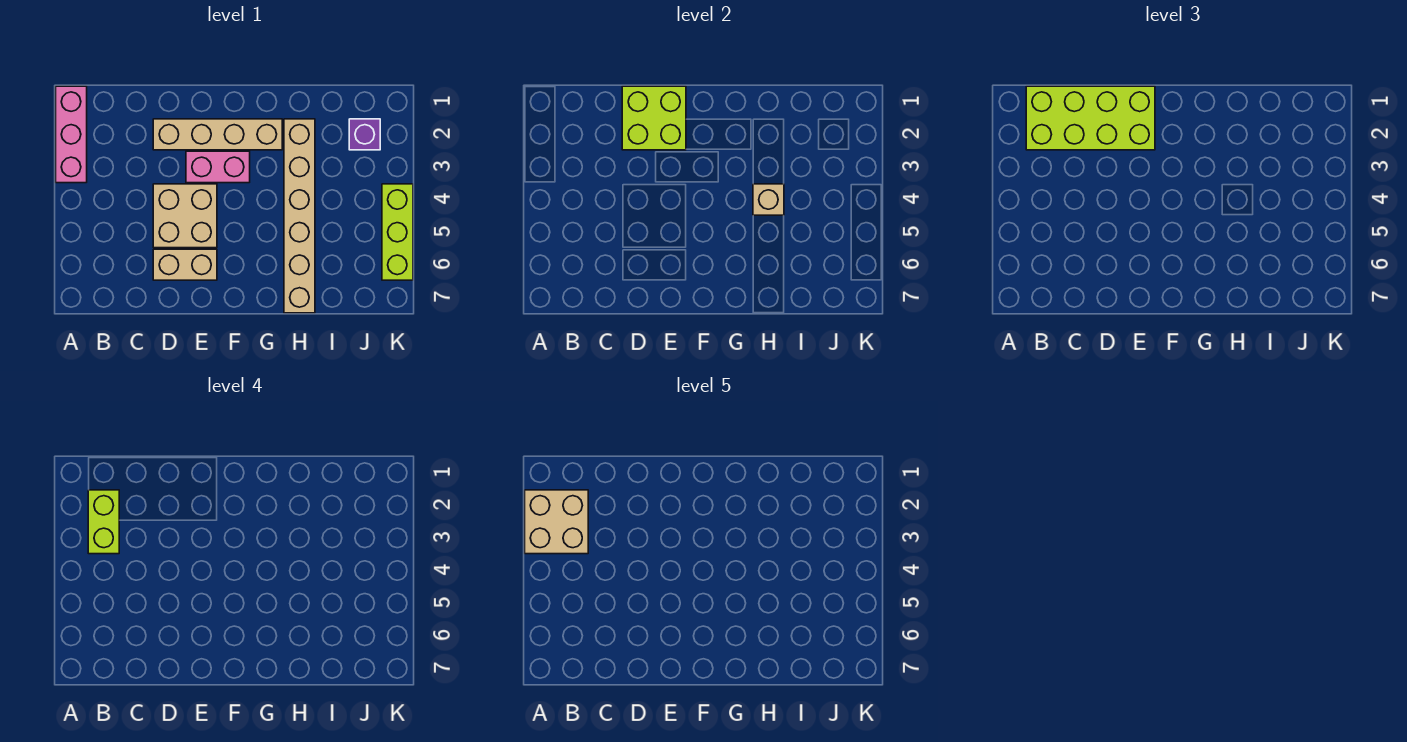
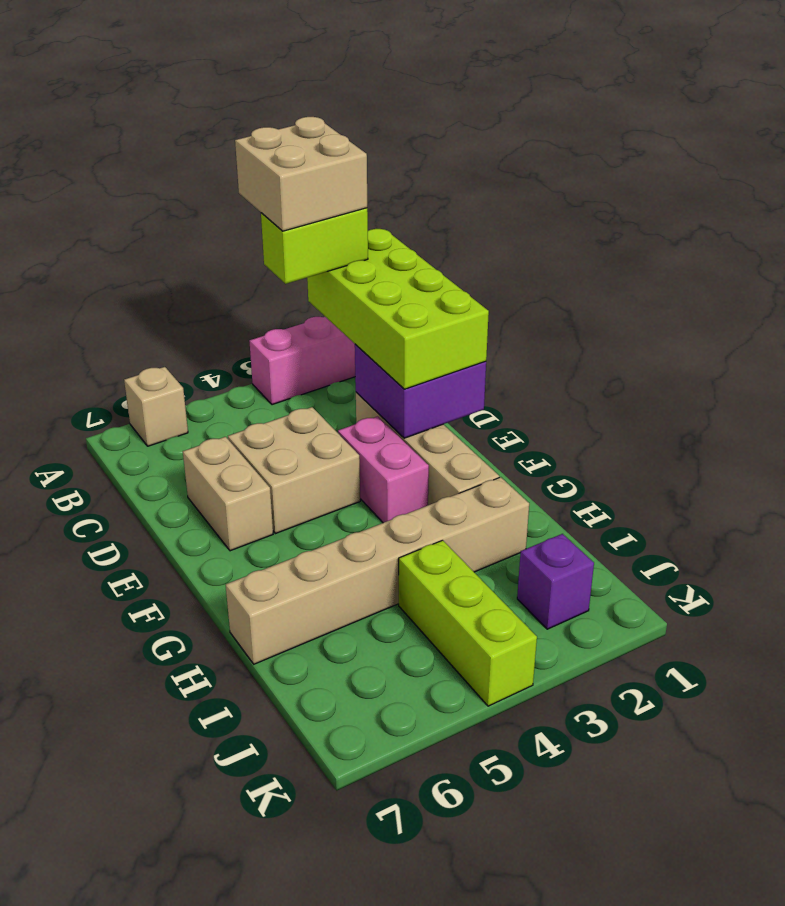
lime brick D1:E2 level 2 -> purple brick D1:E2 level 2
tan brick H4 level 2 -> tan brick A6 level 1
lime brick K4:K6 level 1 -> lime brick I4:K4 level 1

